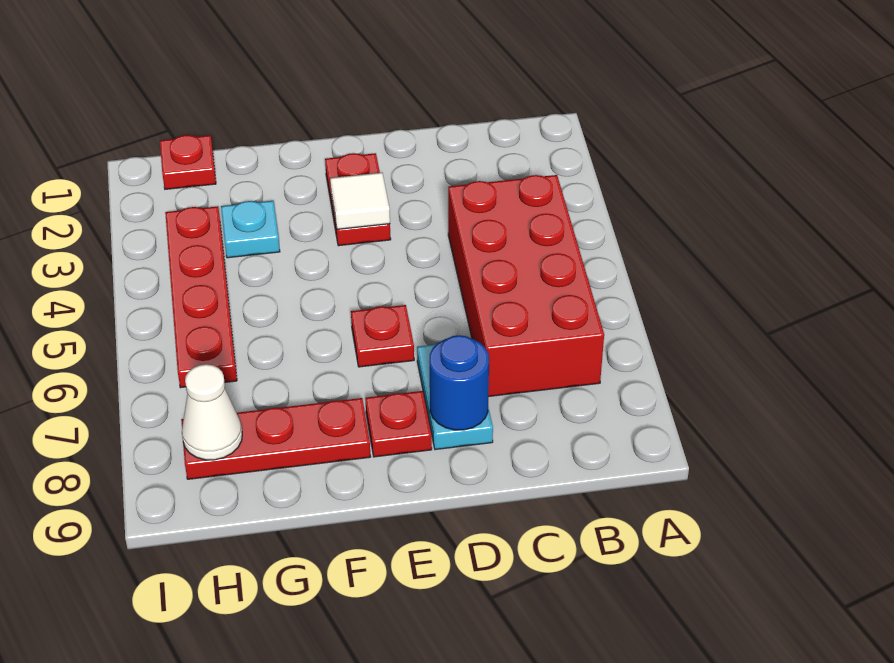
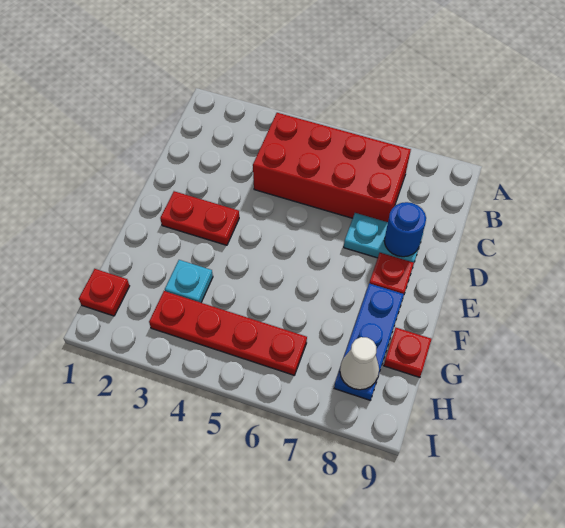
white tile E3 level 2 -> none
red plate E6 level 1 -> red plate G9 level 1
red plate F8:H8 level 1 -> blue plate F8:H8 level 1

